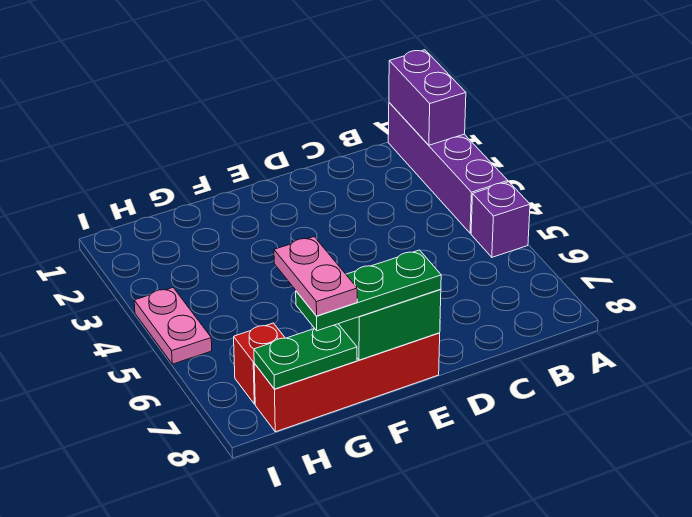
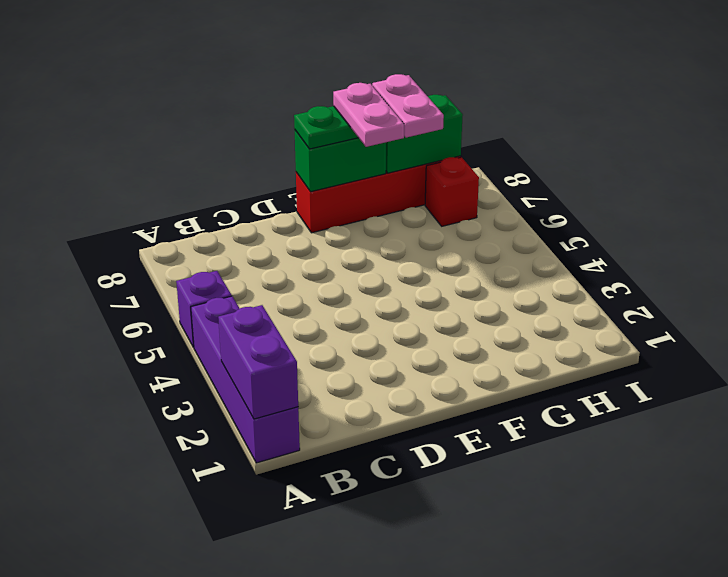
green plate G8:H8 level 2 -> green brick G8:H8 level 2
pink plate I4:I5 level 1 -> pink plate F7:F8 level 4

